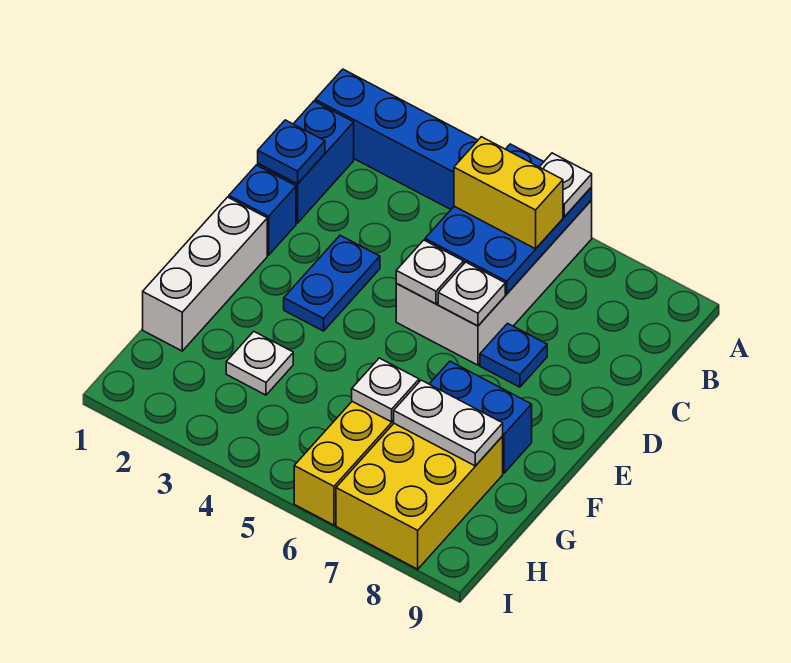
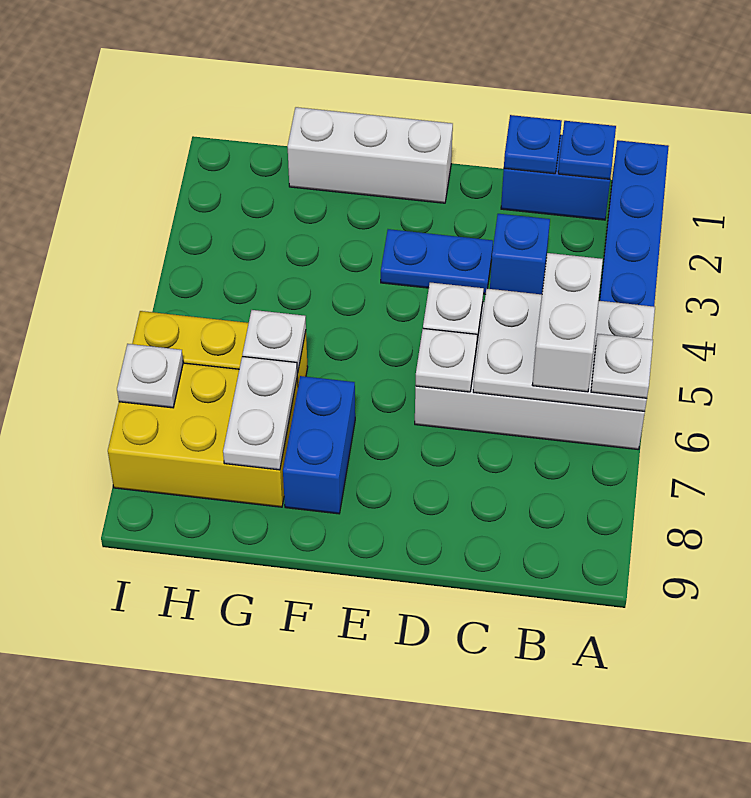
blue plate A5:C6 level 2 -> white plate A5:C6 level 2
yellow brick B5:B6 level 3 -> white brick B5:B6 level 3
blue brick D1 level 1 -> blue brick C3 level 1
blue plate D7 level 1 -> blue plate B1 level 2
white plate G3 level 1 -> white plate I7 level 2

